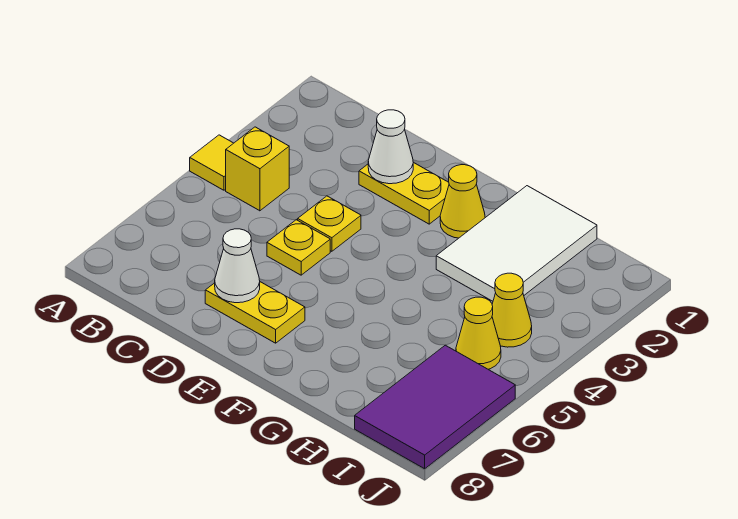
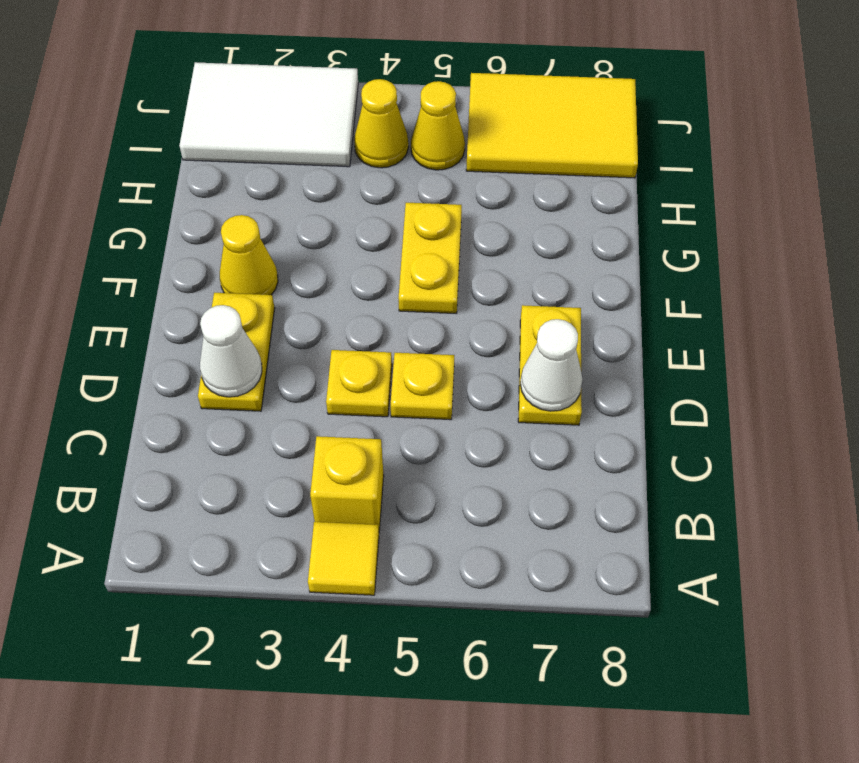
none -> yellow plate F5:G5 level 1
white tile G1:H3 level 1 -> white tile I1:J3 level 1
purple tile I6:J8 level 1 -> yellow tile I6:J8 level 1

